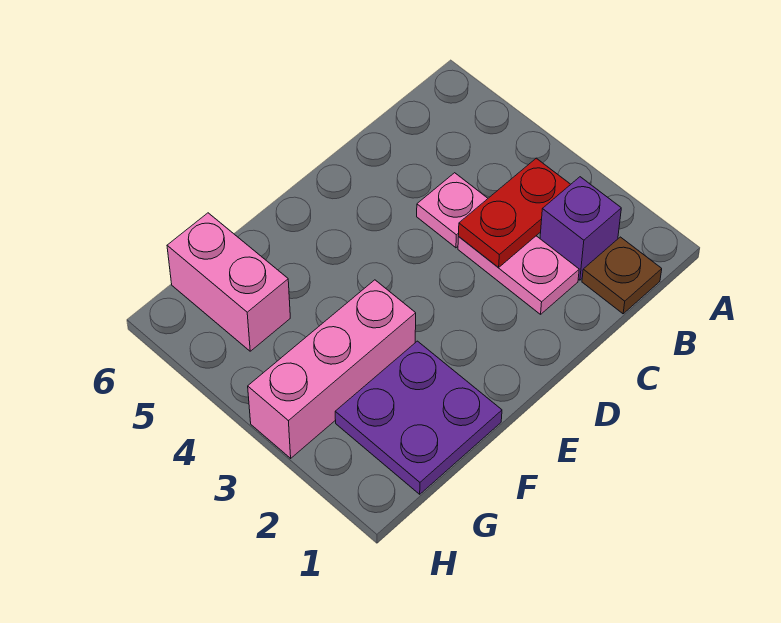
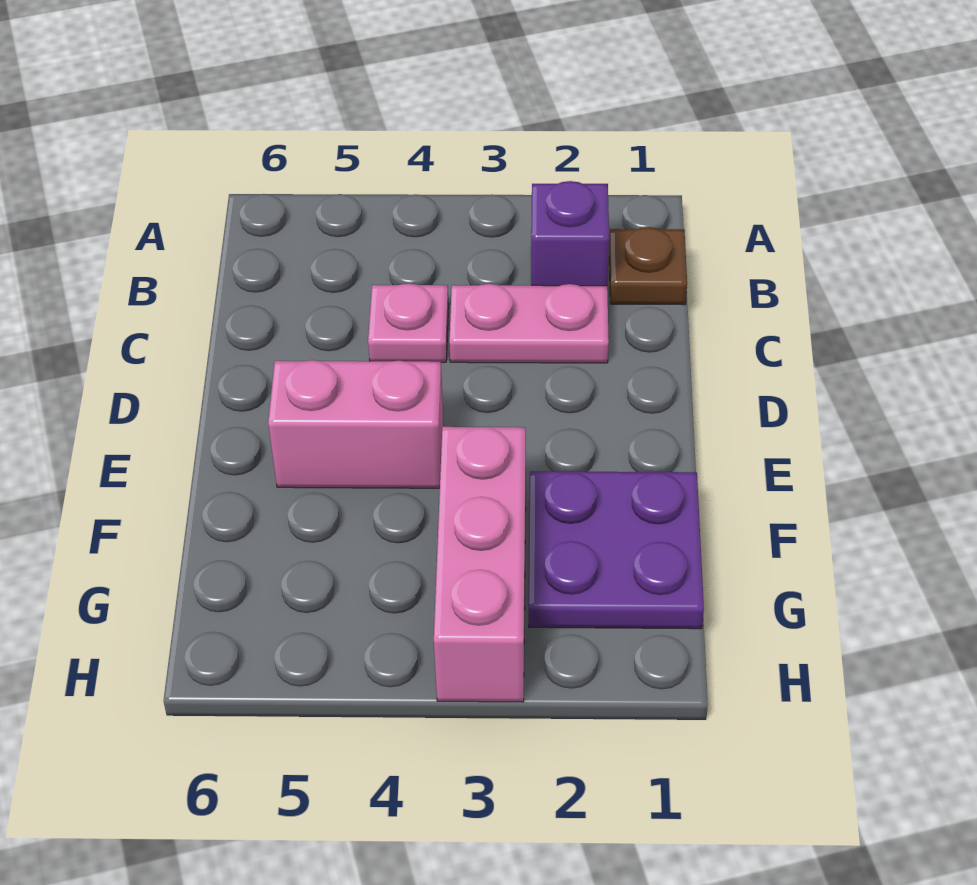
red plate B3:C3 level 2 -> none
pink brick G5:G6 level 1 -> pink brick E4:E5 level 1

